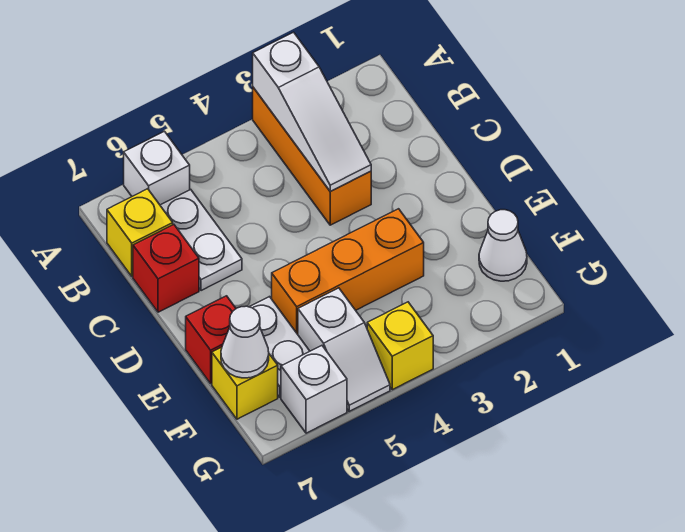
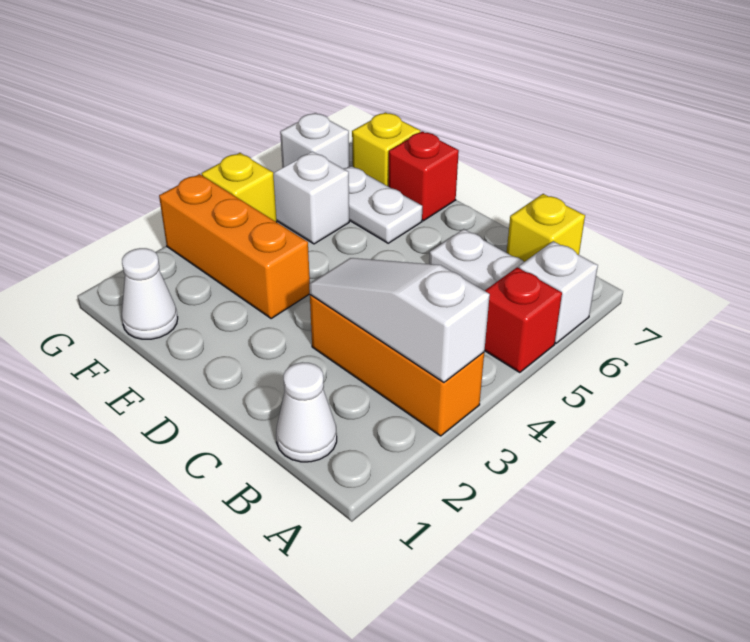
red brick C7 level 1 -> red brick A5 level 1
orange brick E3:E5 level 1 -> orange brick E3:G3 level 1
white cone F7 level 2 -> white cone B1 level 1

